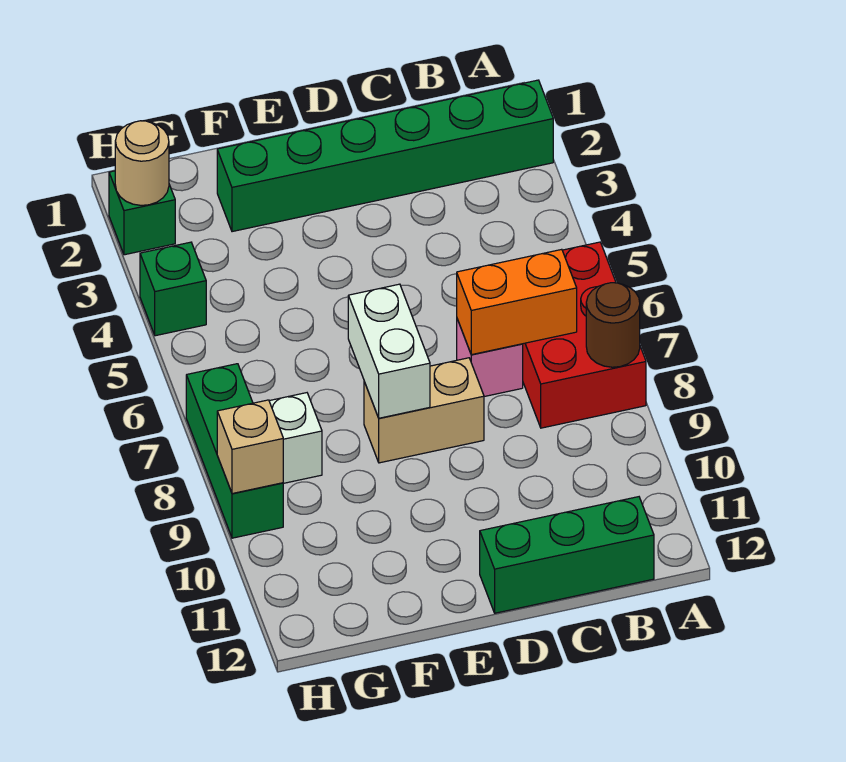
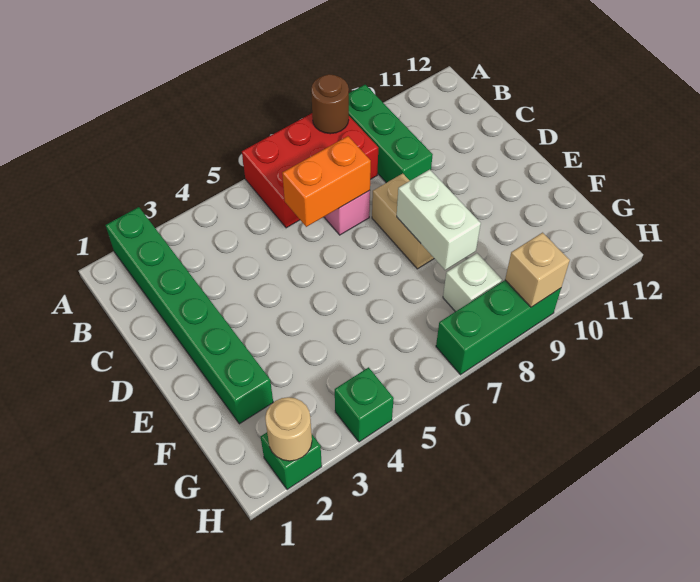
orange brick B7:C7 level 2 -> orange brick C6:C7 level 2
green brick B12:D12 level 1 -> green brick A9:C9 level 1
white brick E7:E8 level 2 -> white brick E8:F8 level 2

